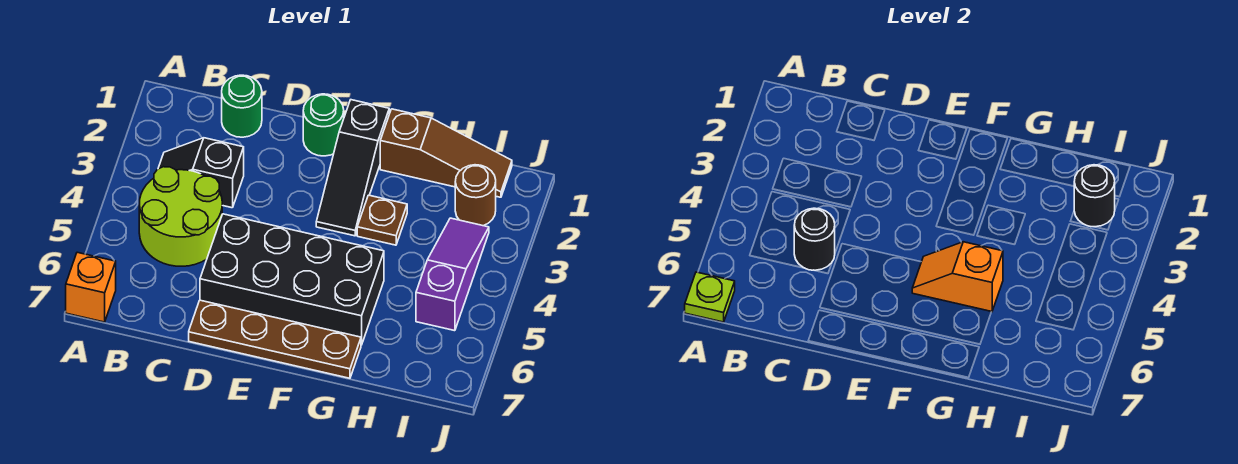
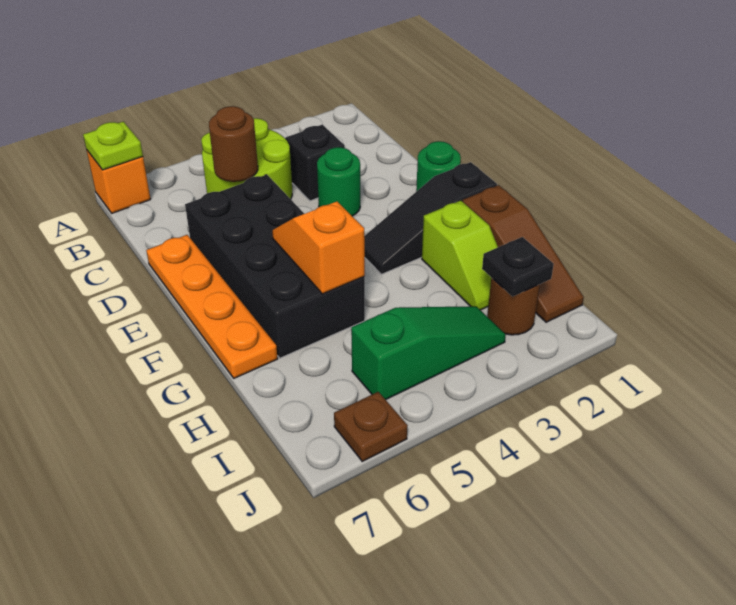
green round brick C1 level 1 -> green round brick D3 level 1
black round brick C5 level 2 -> brown round brick C5 level 2
brown plate D7:G7 level 1 -> orange plate D7:G7 level 1
none -> lime slope G2:H2 level 1 top G
brown plate G3 level 1 -> brown plate J6 level 1
black round brick I2 level 2 -> black plate I2 level 2
purple slope I3:I5 level 1 top 5 -> green slope I3:I5 level 1 top 5

